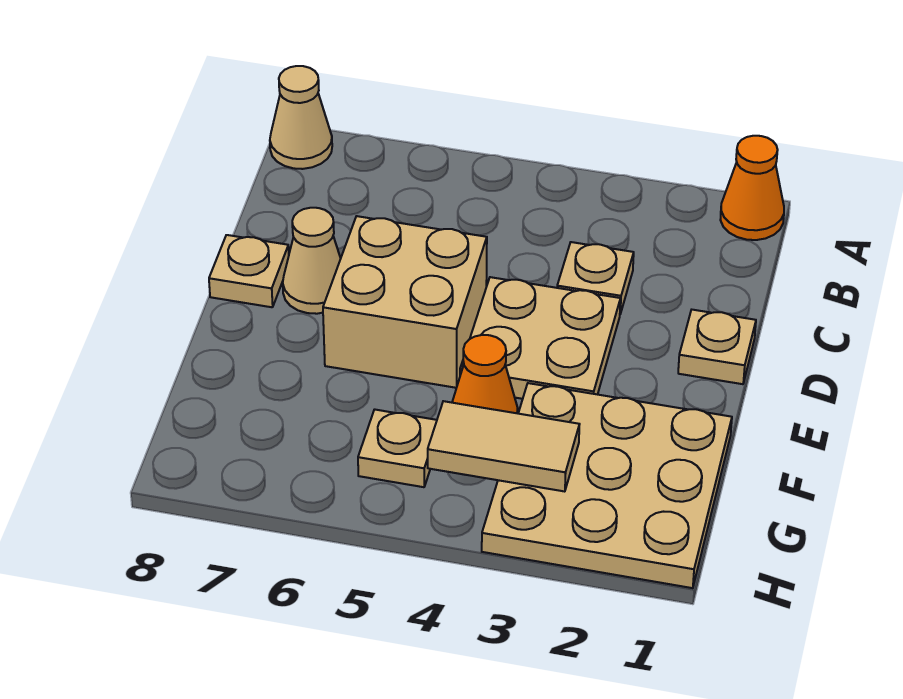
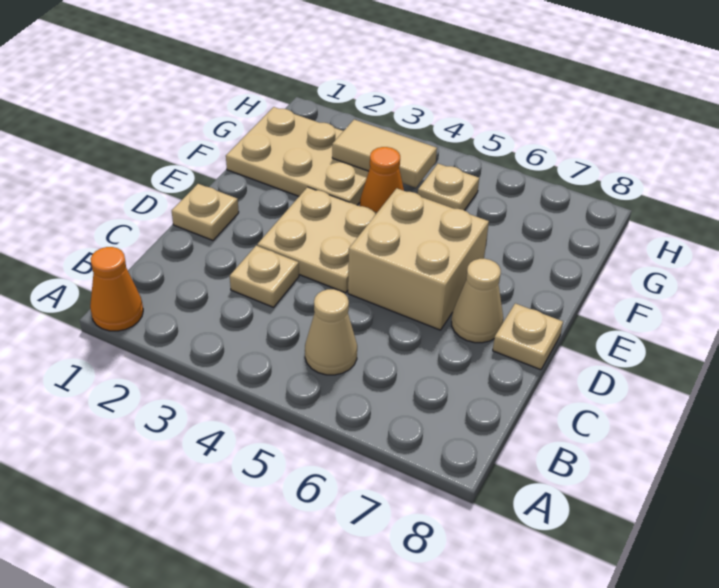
tan cone A8 level 1 -> tan cone B5 level 1
tan plate F1:H3 level 1 -> tan plate F1:G3 level 1

